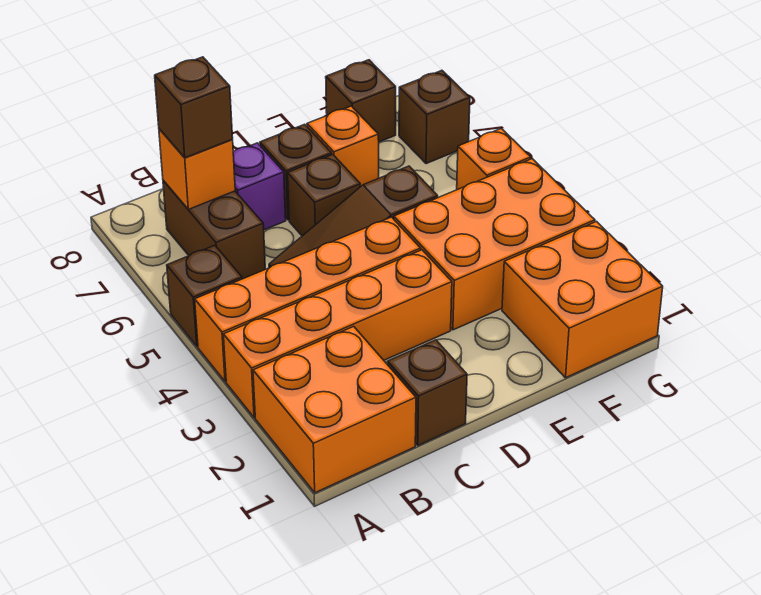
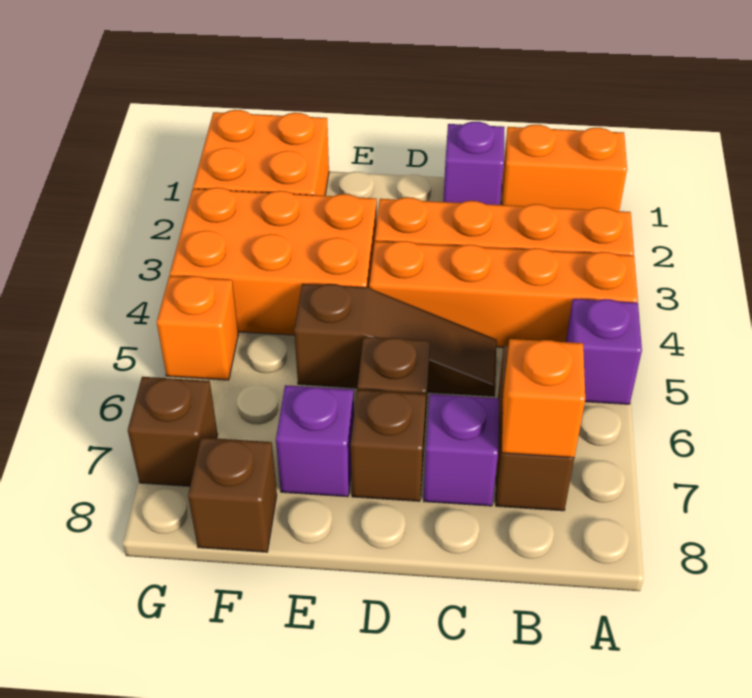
orange brick A1:B2 level 1 -> orange brick A1:B1 level 1
brown brick A5 level 1 -> purple brick A5 level 1
brown brick B7 level 3 -> none
brown brick C1 level 1 -> purple brick C1 level 1
orange brick E7 level 1 -> purple brick E7 level 1

